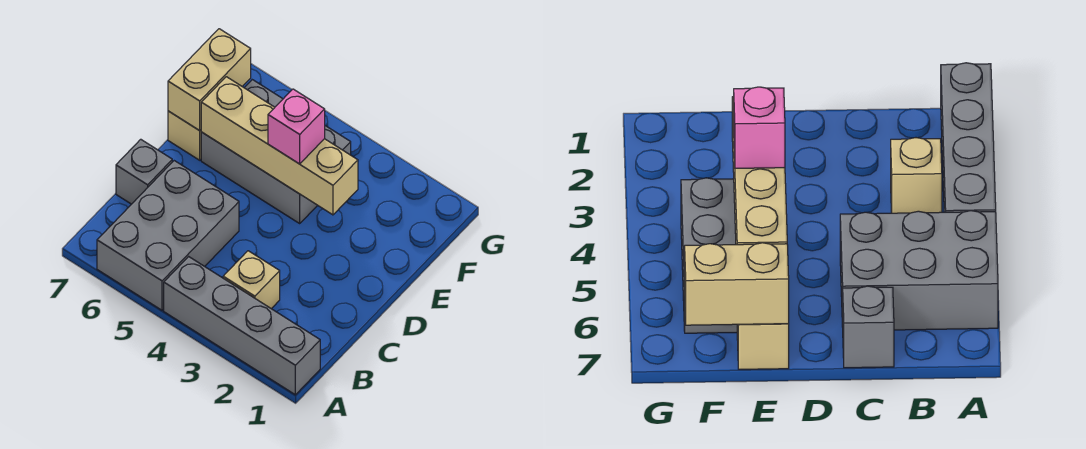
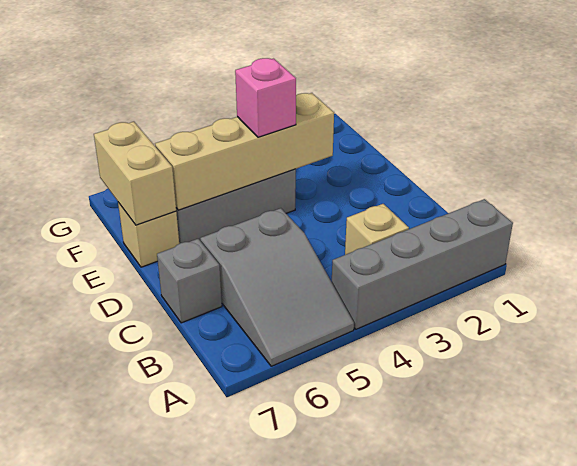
grey brick A5:C6 level 1 -> grey slope A5:C6 level 1 top C

